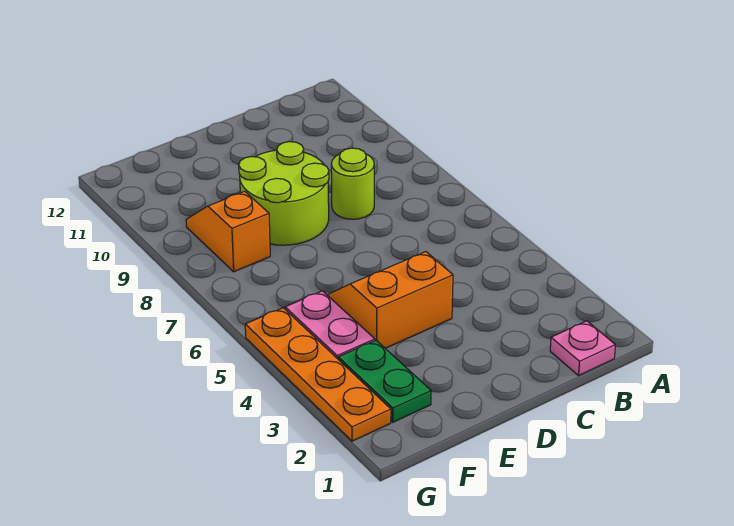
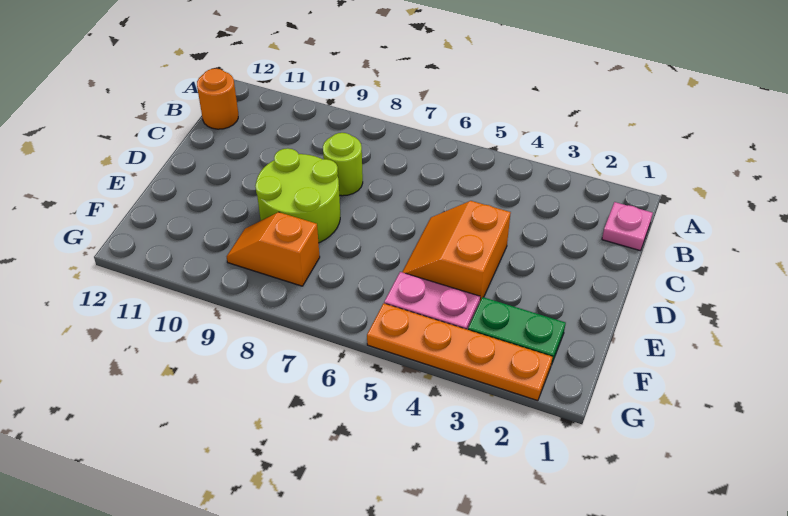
none -> orange round brick B12 level 1

